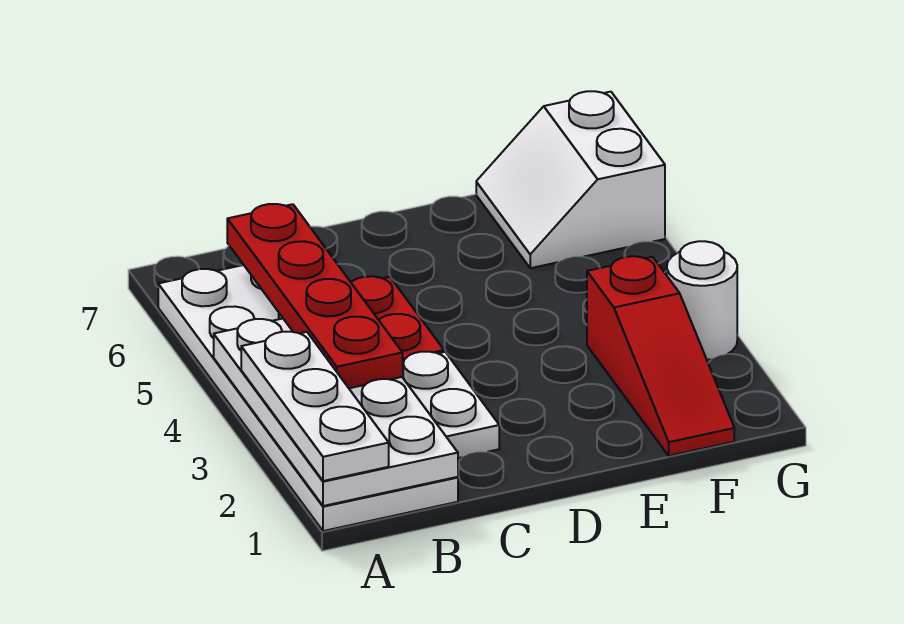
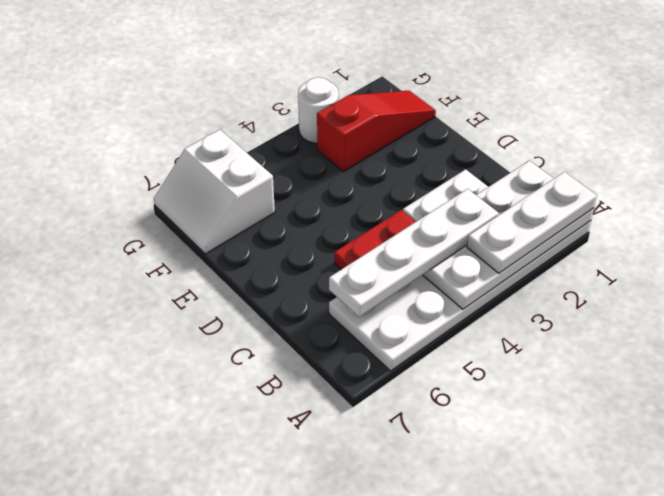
red plate B3:B6 level 3 -> white plate B3:B6 level 3
white slope F6:G7 level 1 top G -> white slope F6:G7 level 1 top 6

